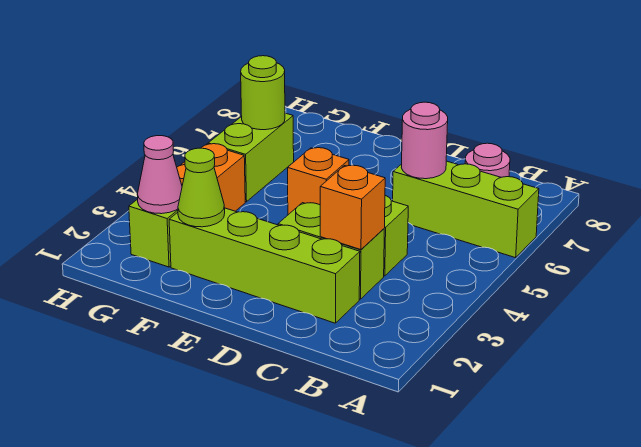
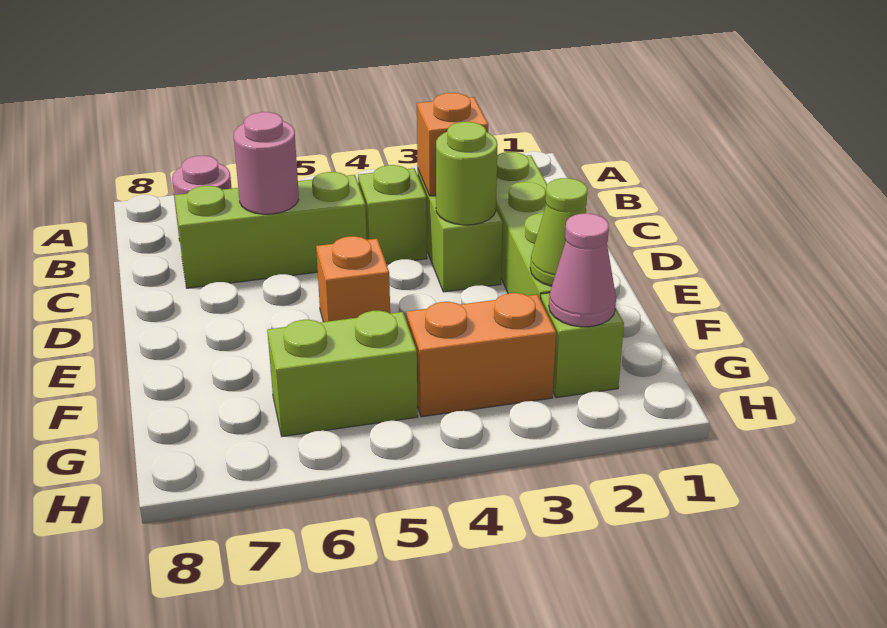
lime brick A6:C6 level 1 -> lime brick C5:C7 level 1
lime round brick G6 level 2 -> lime round brick D3 level 2

